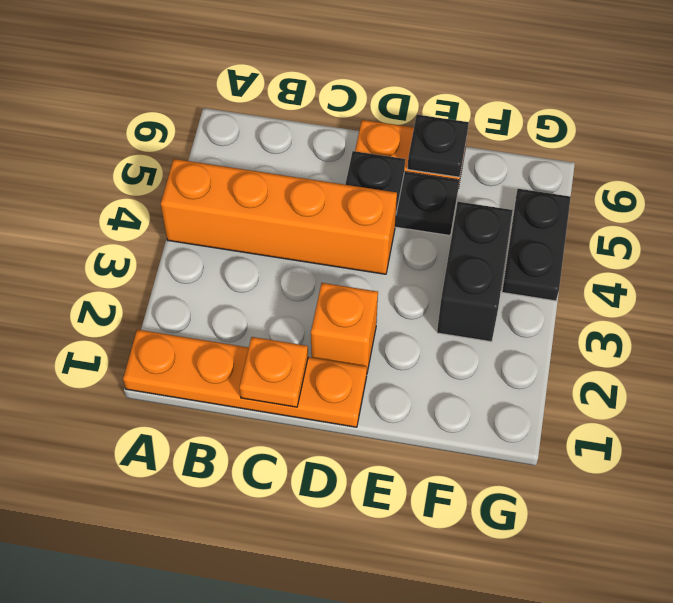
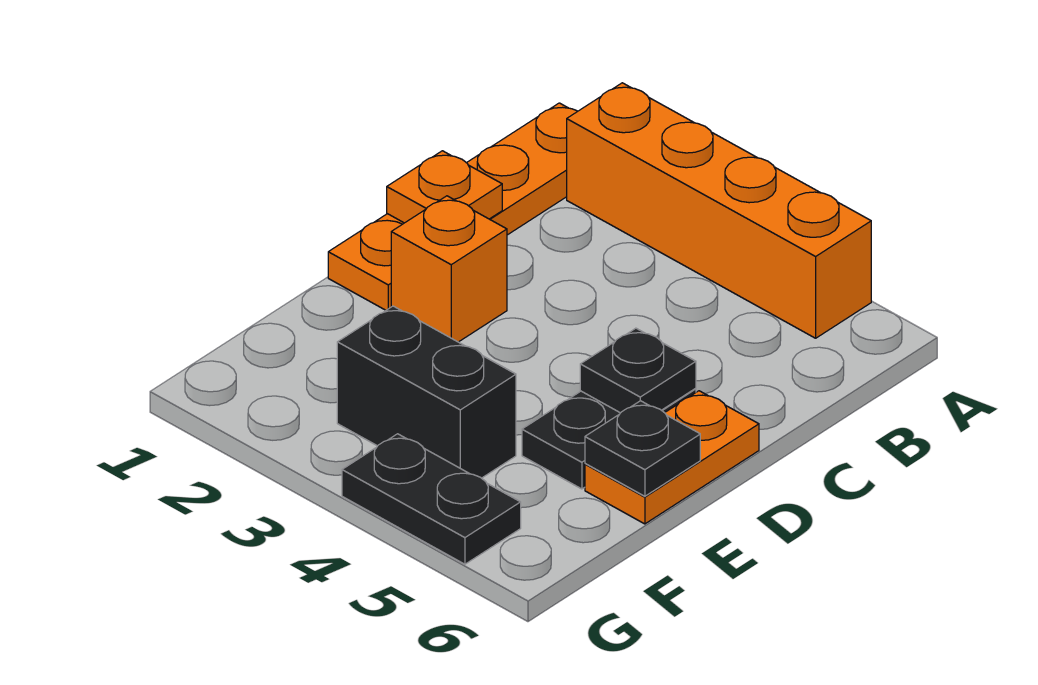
orange brick A4:D4 level 1 -> orange brick A2:A5 level 1

